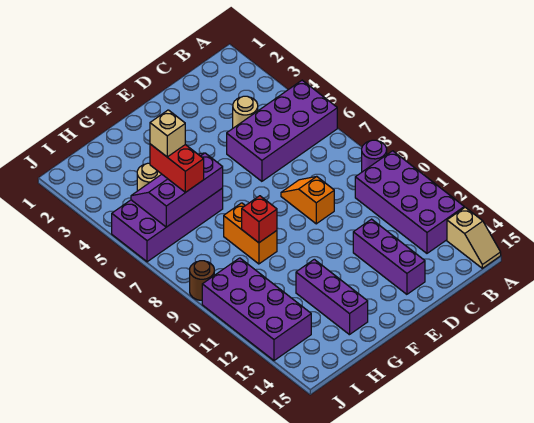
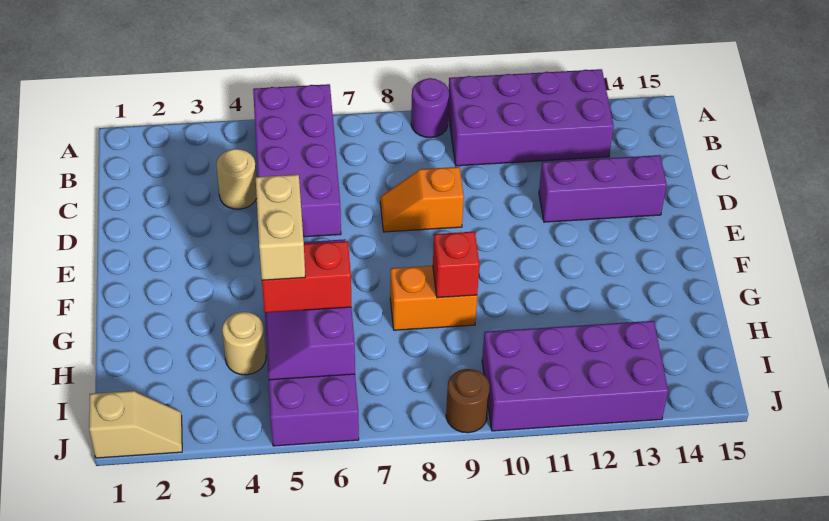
tan slope A14:A15 level 1 top 14 -> tan slope J1:J2 level 1 top 1
purple brick G12:G14 level 1 -> none
tan brick H5 level 4 -> tan brick G5:H5 level 4

